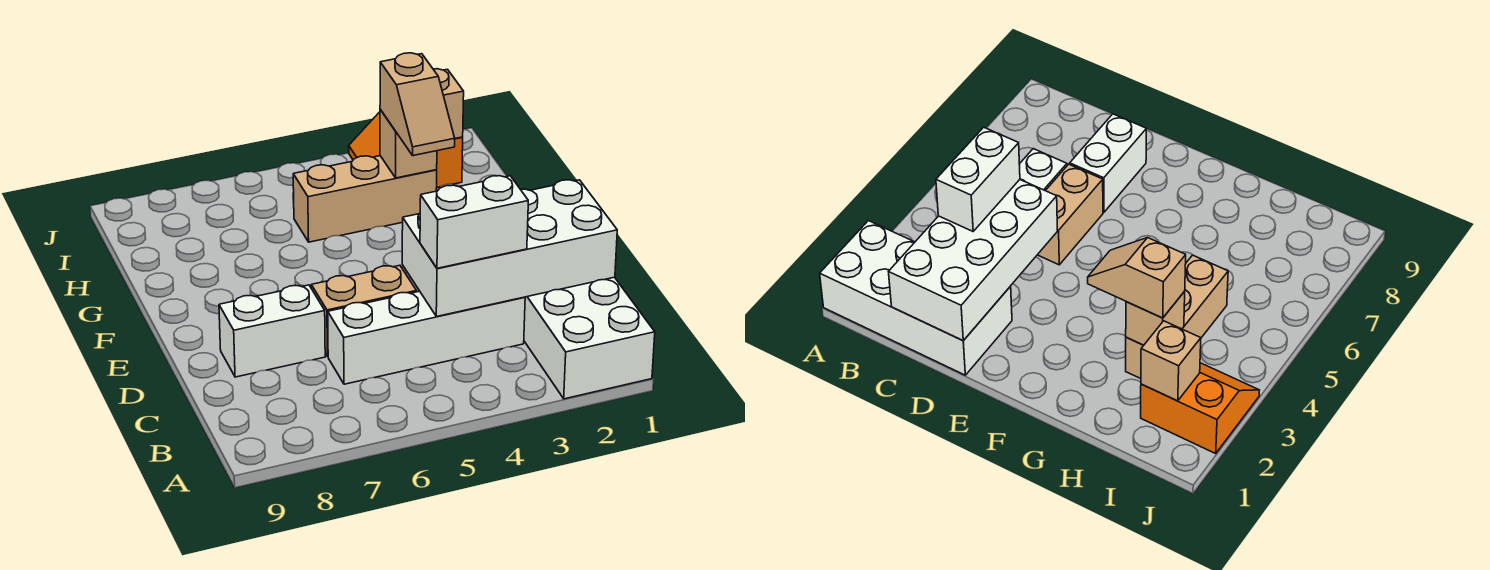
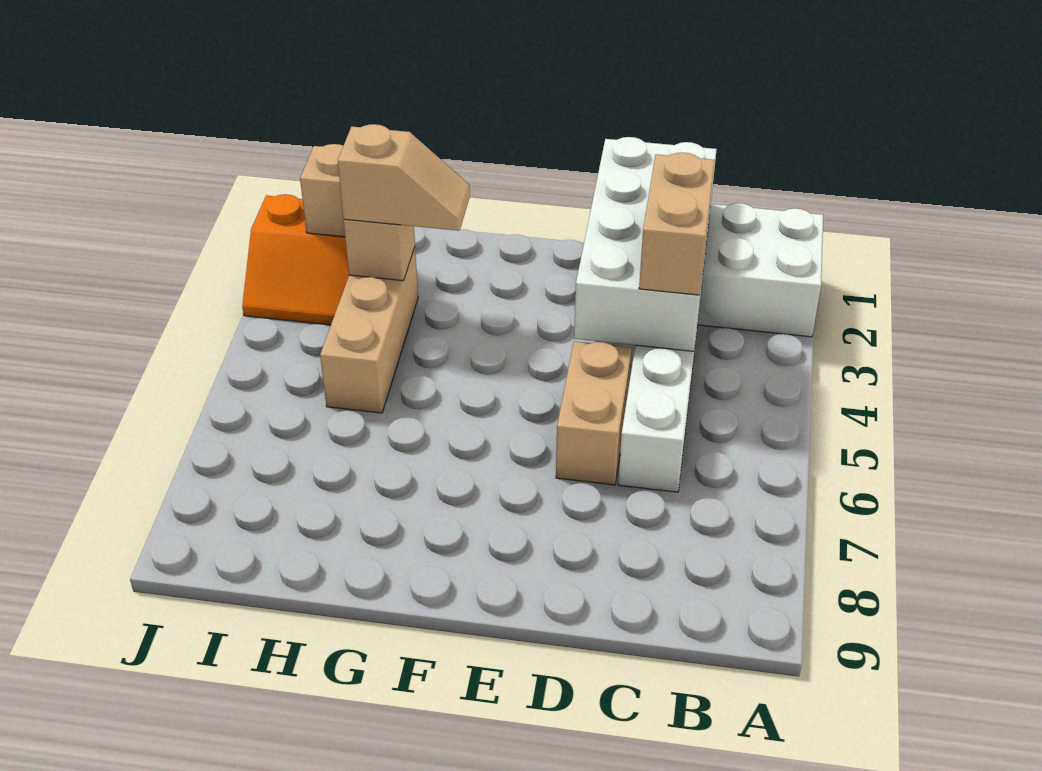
white brick C3:C4 level 3 -> tan brick C3:C4 level 3
white brick D7:D8 level 1 -> none

